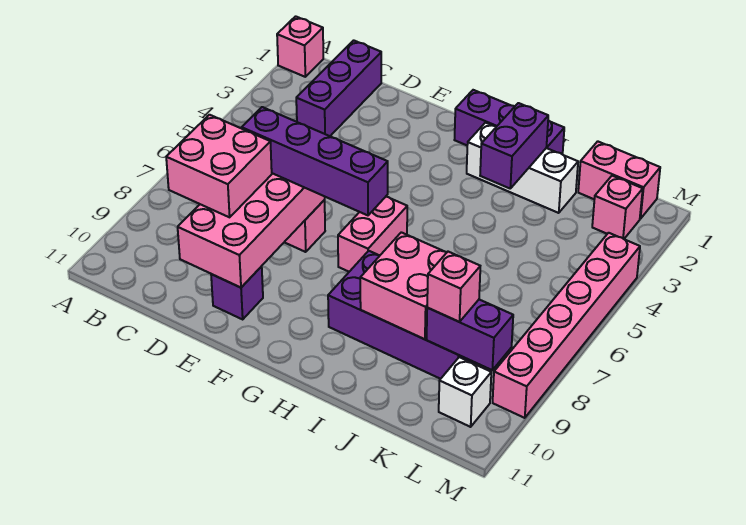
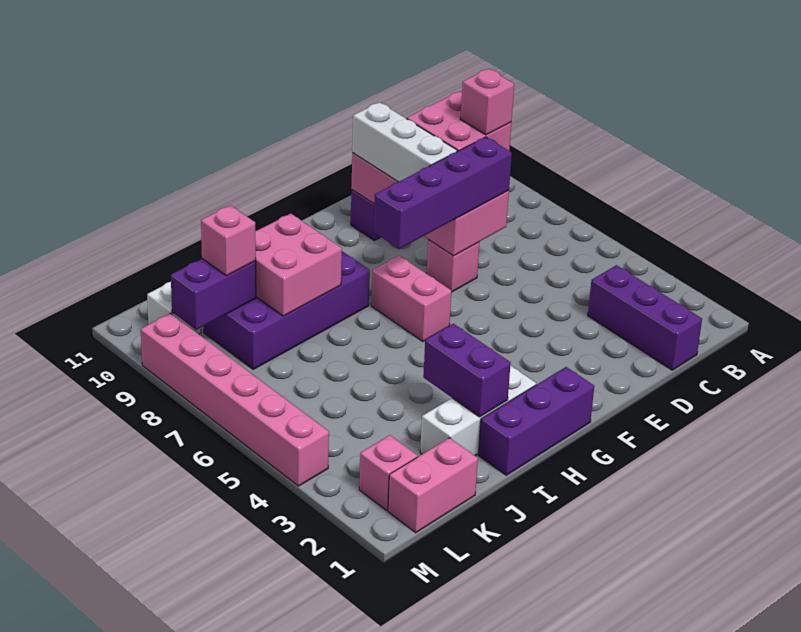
pink brick A1 level 1 -> pink brick C8 level 4
none -> white brick E8:E10 level 3

